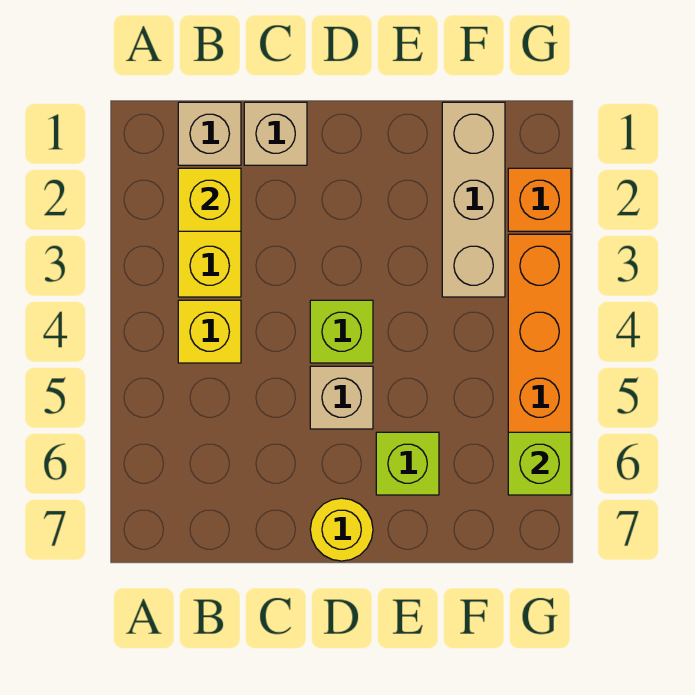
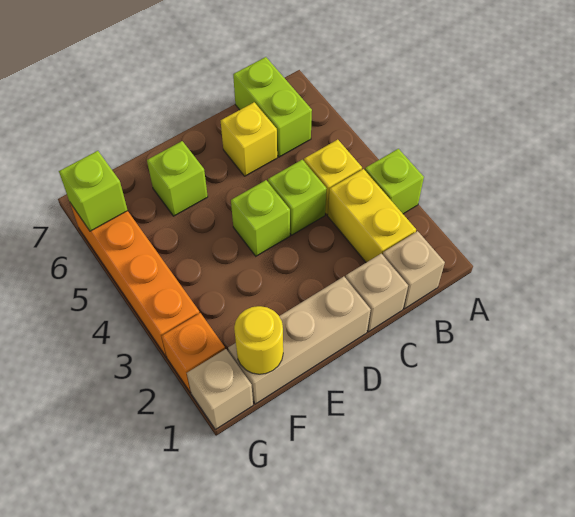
none -> lime brick A3 level 1
yellow brick B2 level 2 -> yellow brick C6 level 1
none -> lime brick B6:B7 level 1
none -> lime brick C4 level 1
tan brick D5 level 1 -> tan brick G1 level 1
yellow round brick D7 level 1 -> yellow round brick F1 level 2
tan brick F1:F3 level 1 -> tan brick D1:F1 level 1

